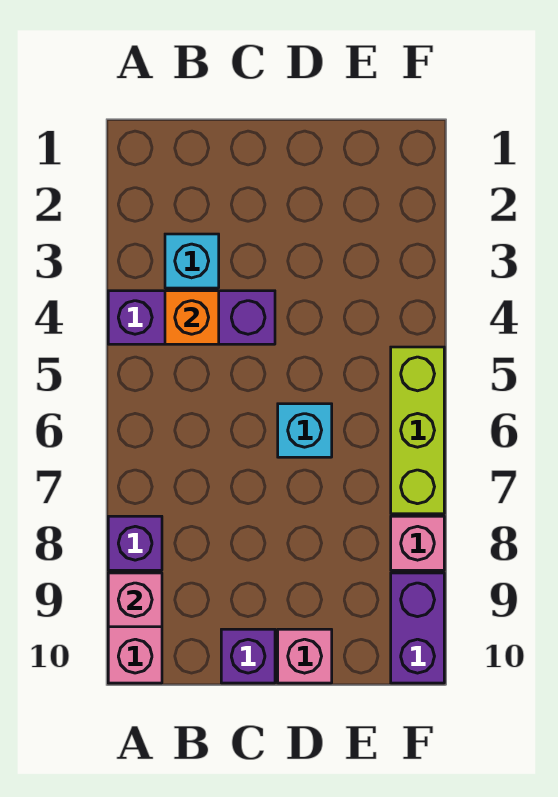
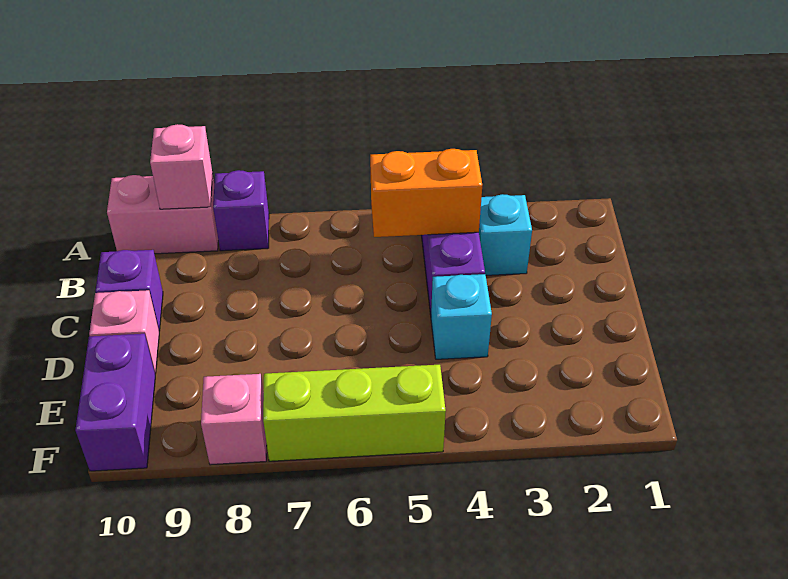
orange brick B4 level 2 -> orange brick B4:B5 level 2
cyan brick D6 level 1 -> cyan brick D4 level 1
purple brick F9:F10 level 1 -> purple brick E10:F10 level 1

